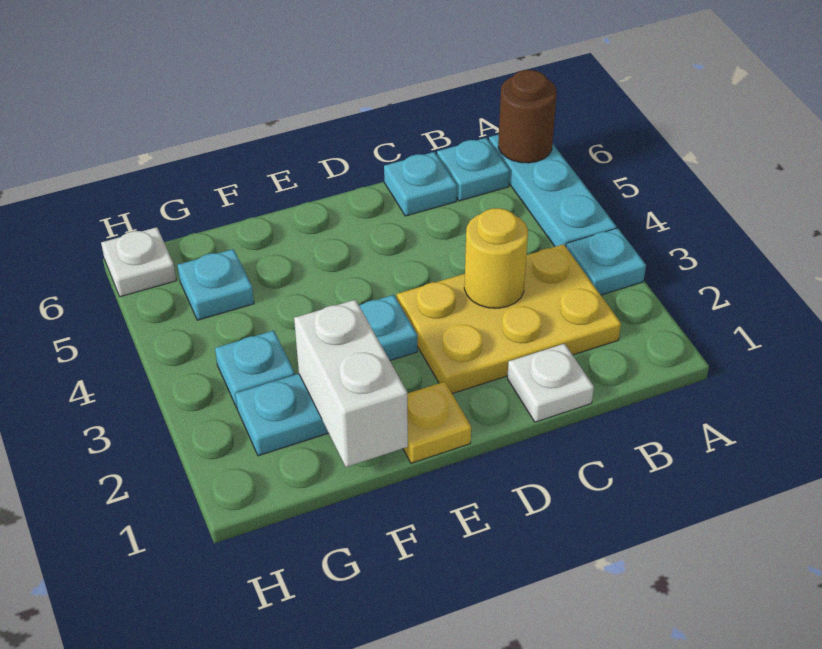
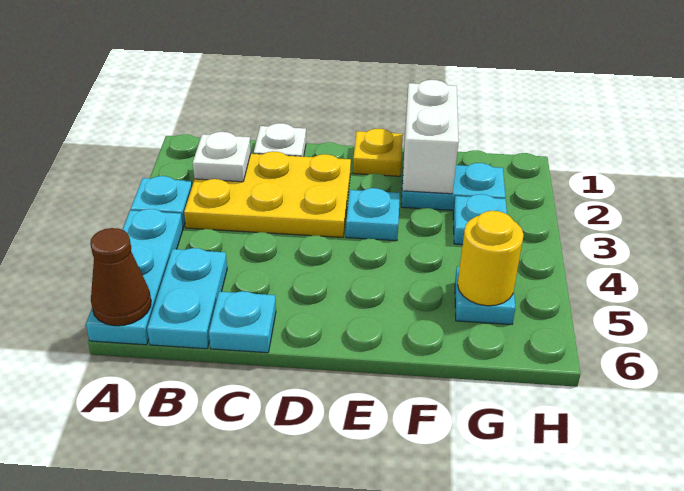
brown round brick A6 level 2 -> brown cone A6 level 2
cyan plate B6 level 1 -> cyan plate B5:B6 level 1
yellow round brick C3 level 2 -> yellow round brick G5 level 2
white plate H6 level 1 -> white plate B2 level 2

